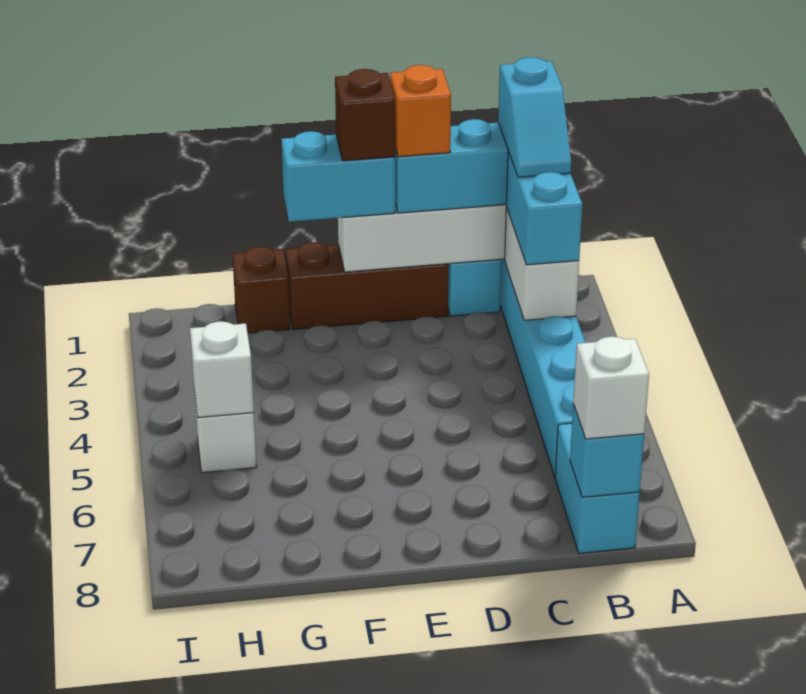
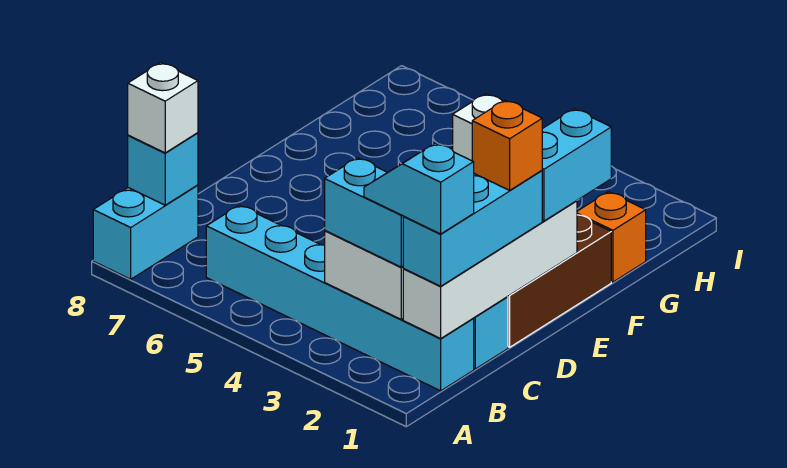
cyan brick B7:B8 level 1 -> cyan brick A8:B8 level 1
brown brick E1 level 4 -> none
brown brick G1 level 1 -> orange brick G1 level 1
white brick H5 level 2 -> none

